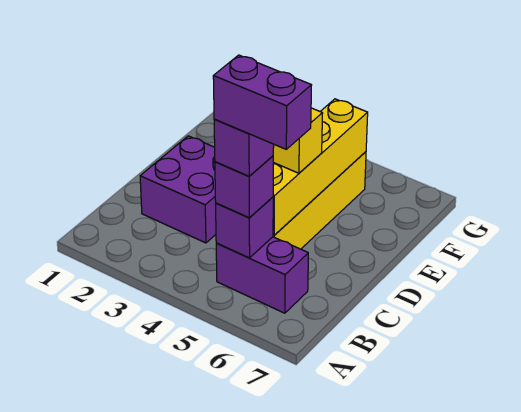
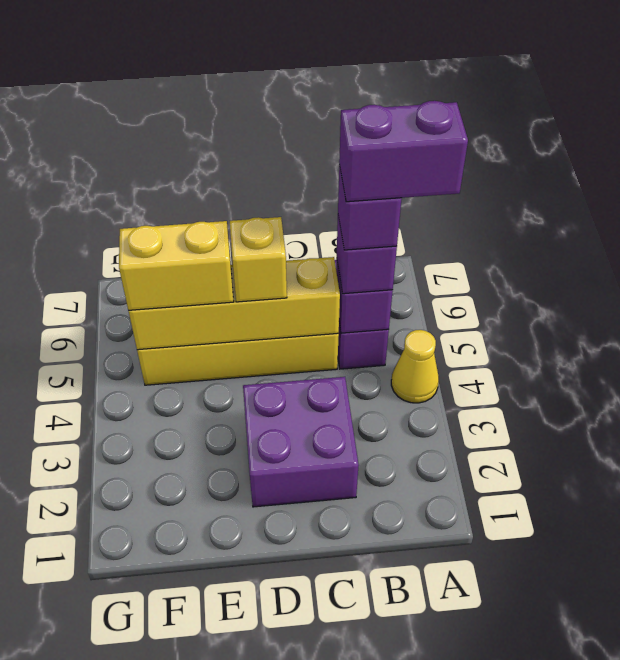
none -> yellow cone A4 level 1
purple brick B5:B6 level 5 -> purple brick A5:B5 level 5
none -> yellow brick E5:F5 level 3

